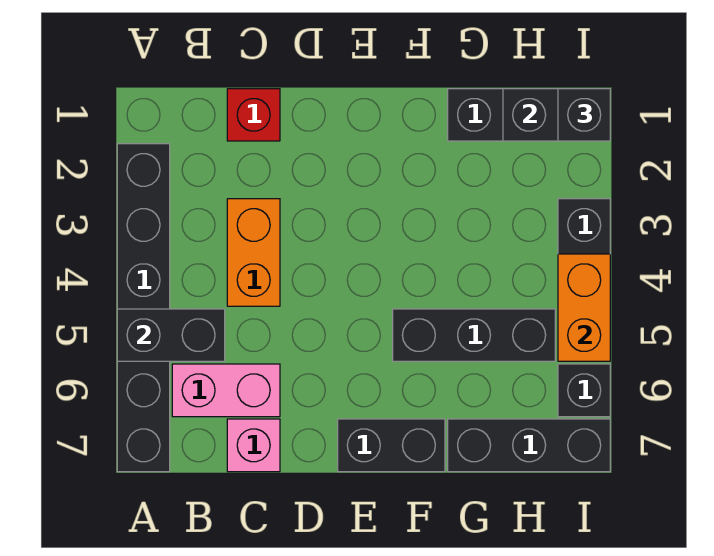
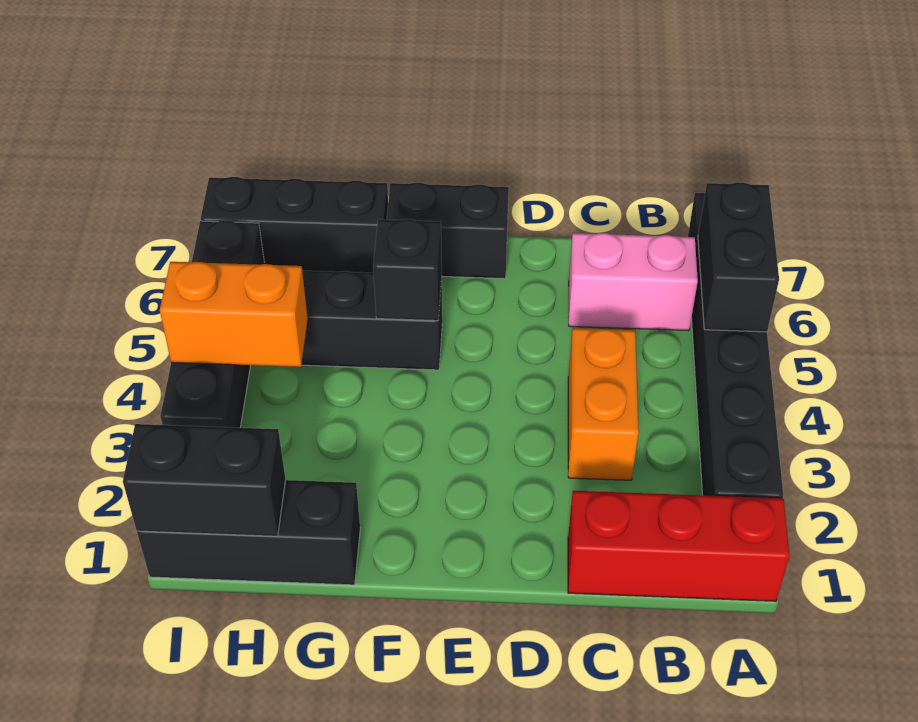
black brick A5:B5 level 2 -> black brick A5:A6 level 2
red brick C1 level 1 -> red brick A1:C1 level 1
pink brick C7 level 1 -> none
black brick I1 level 3 -> black brick F5 level 2
orange brick I4:I5 level 2 -> orange brick H4:I4 level 2

